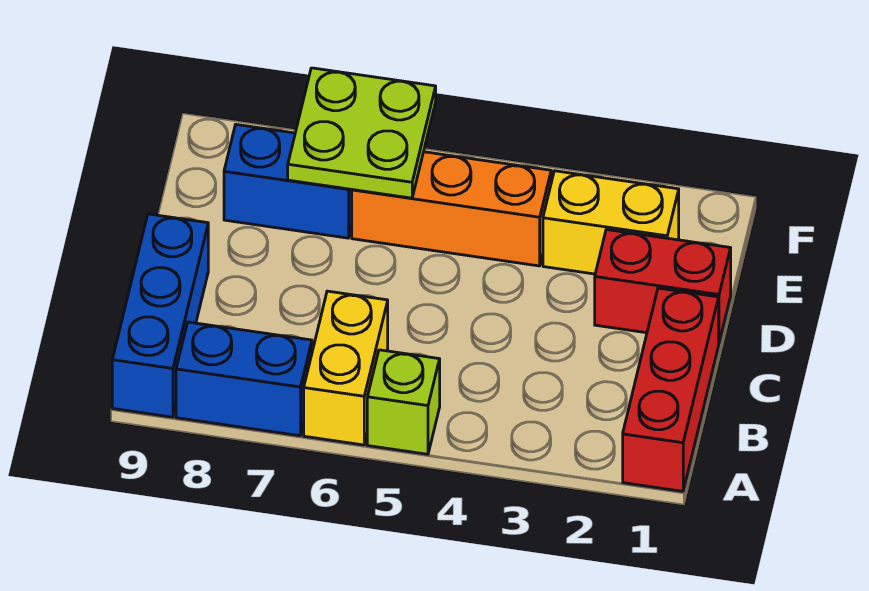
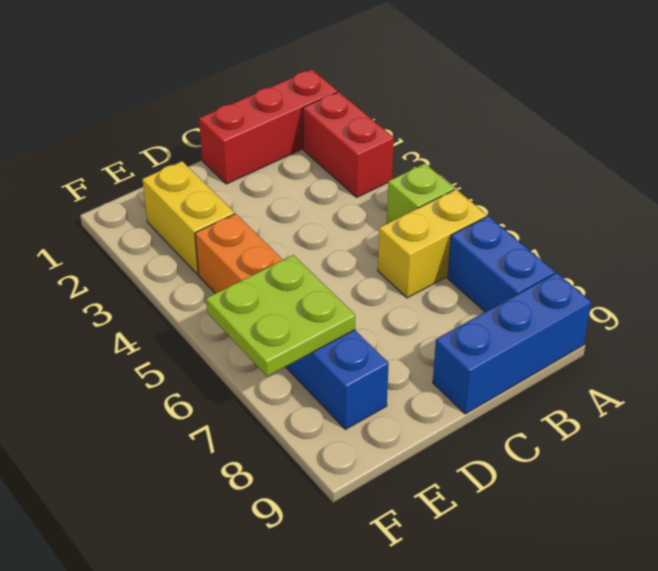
red brick D1:D2 level 1 -> red brick A2:A3 level 1

